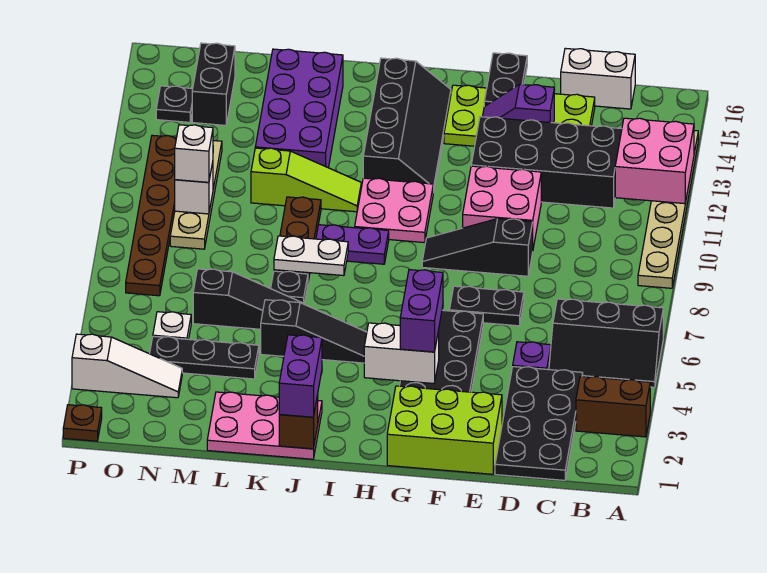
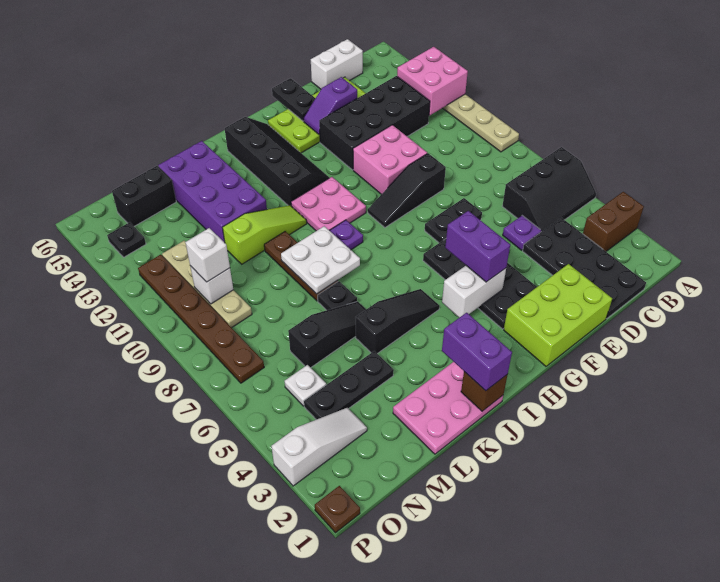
white plate J8:K8 level 2 -> white plate J8:K9 level 2
black brick N14:N15 level 1 -> black brick M15:N15 level 1

